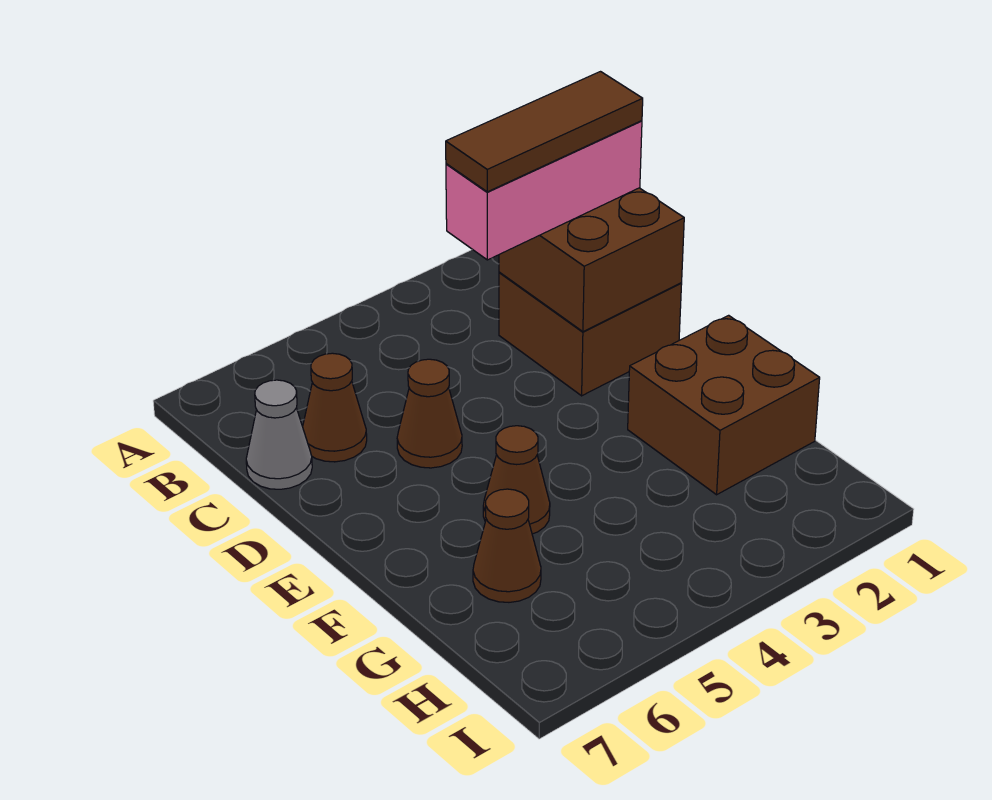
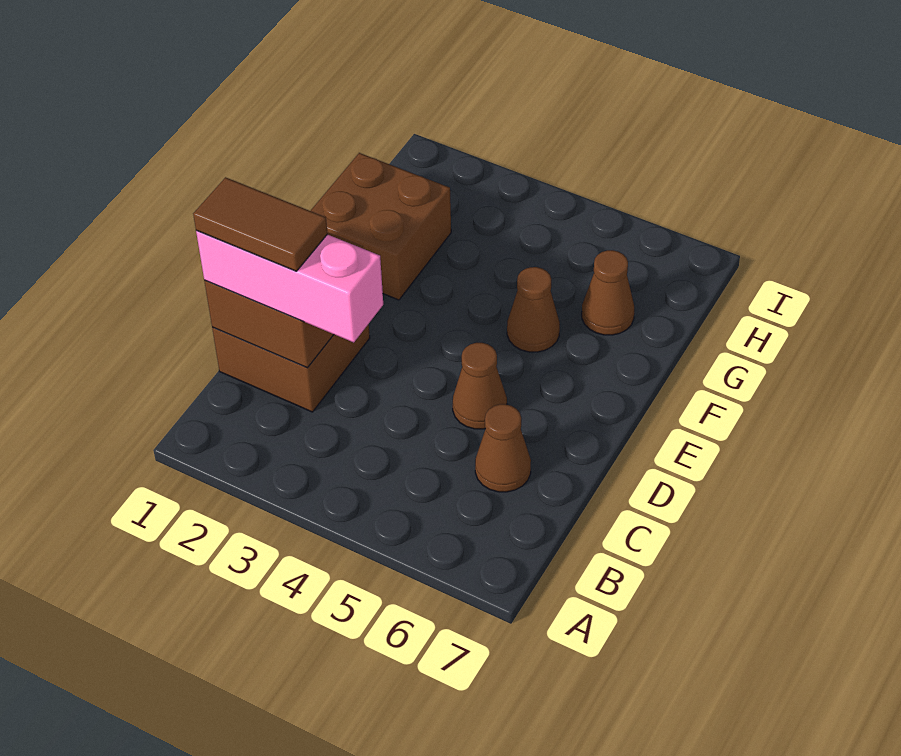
brown tile C1:C3 level 4 -> brown tile C1:C2 level 4
grey cone C7 level 1 -> none

